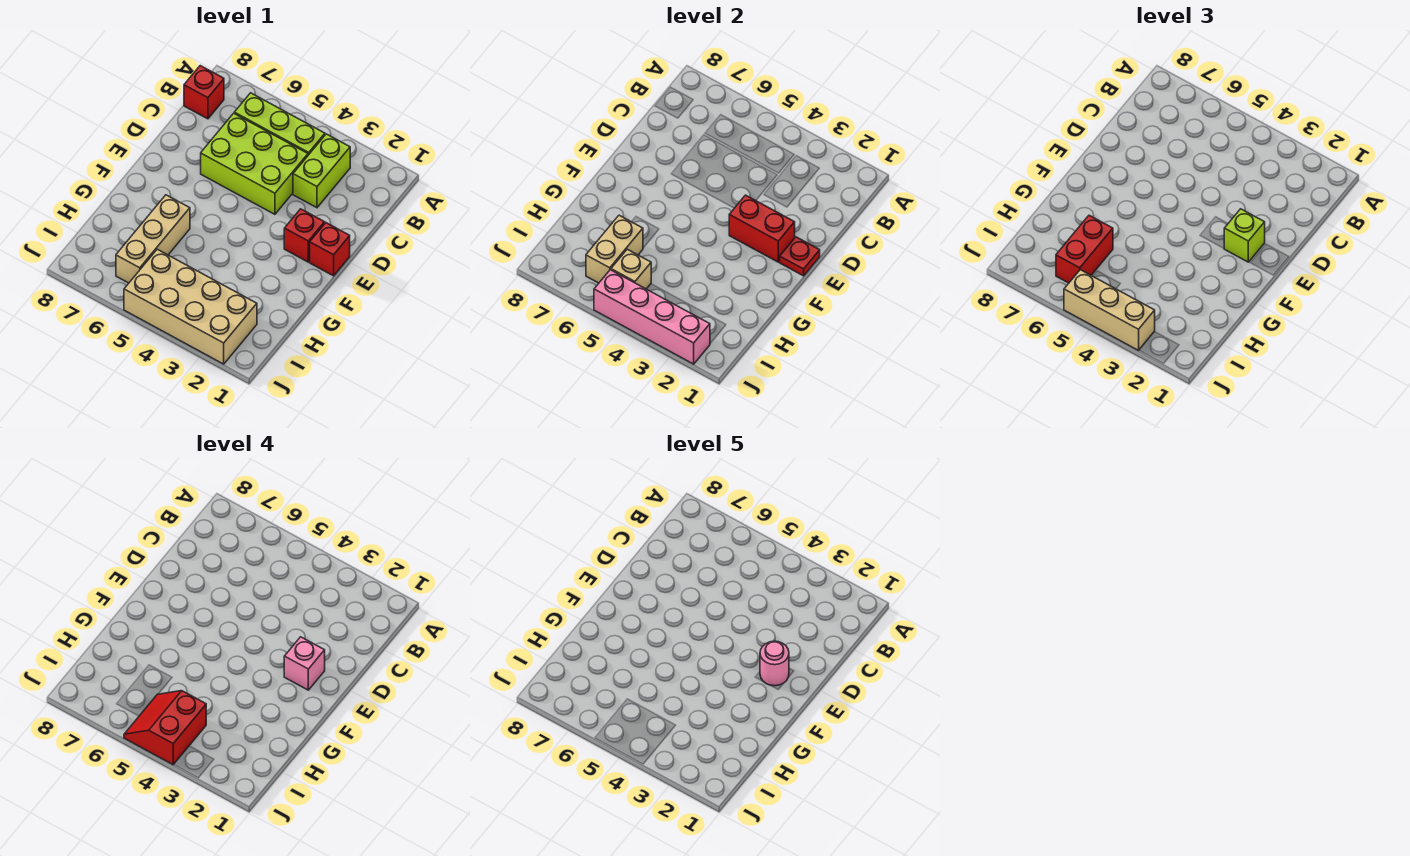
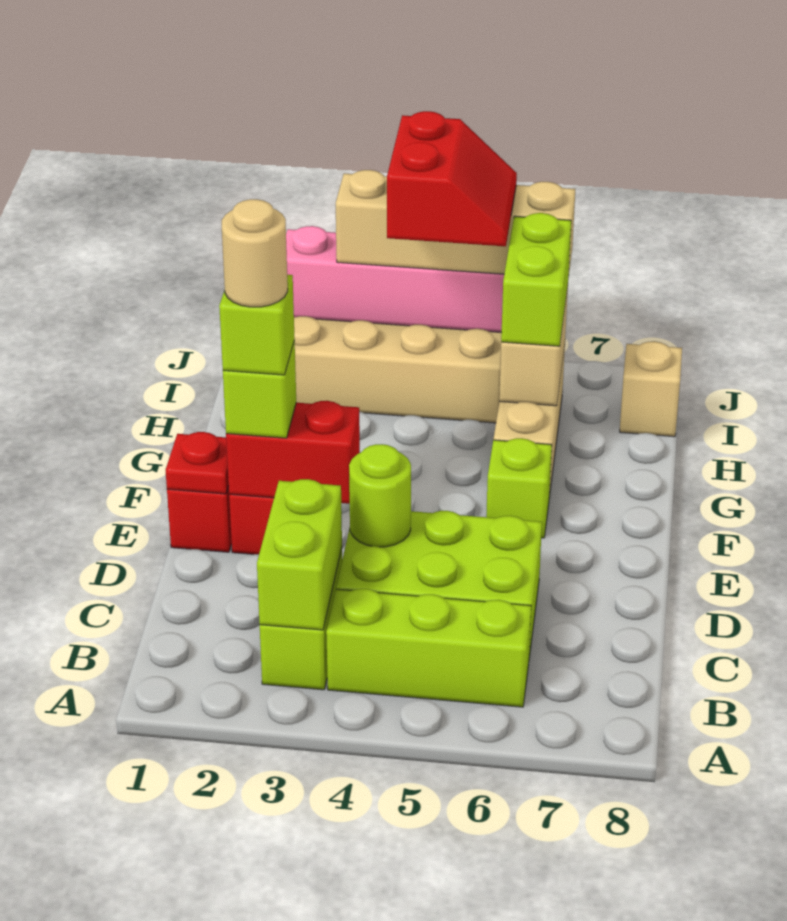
none -> lime brick B3:C3 level 2
red brick B8 level 1 -> none
none -> lime round brick D4 level 2
pink brick E2 level 4 -> lime brick E2 level 4
pink round brick E2 level 5 -> tan round brick E2 level 5
none -> lime brick F6 level 1
red brick H6:I6 level 3 -> lime brick H6:I6 level 3
tan brick I5 level 2 -> tan brick I8 level 1
tan brick J3:J5 level 3 -> tan brick J3:J6 level 3

